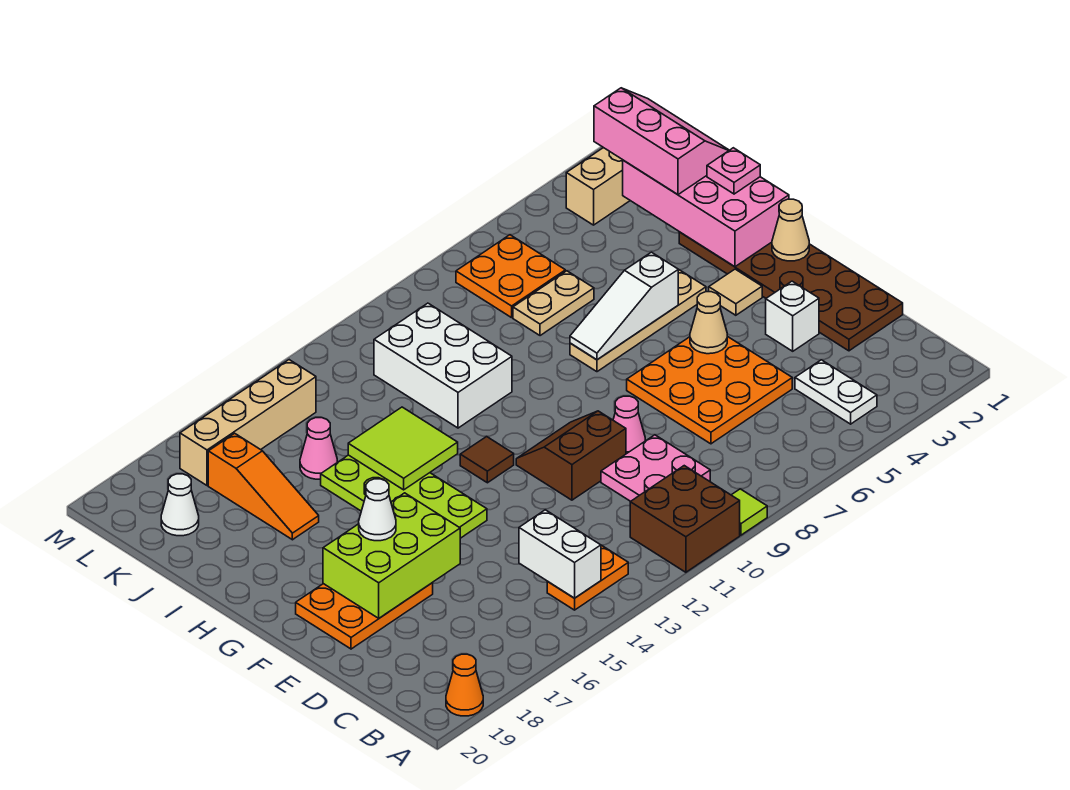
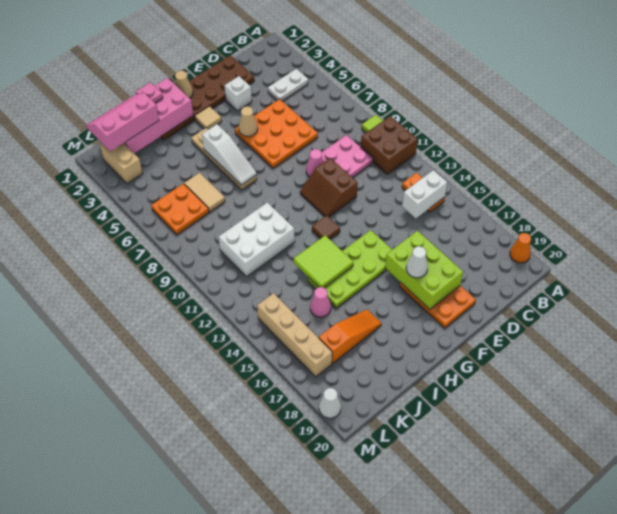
tan plate J6:J7 level 1 -> tan tile J6:J7 level 1
white cone K19 level 1 -> white cone M19 level 1

